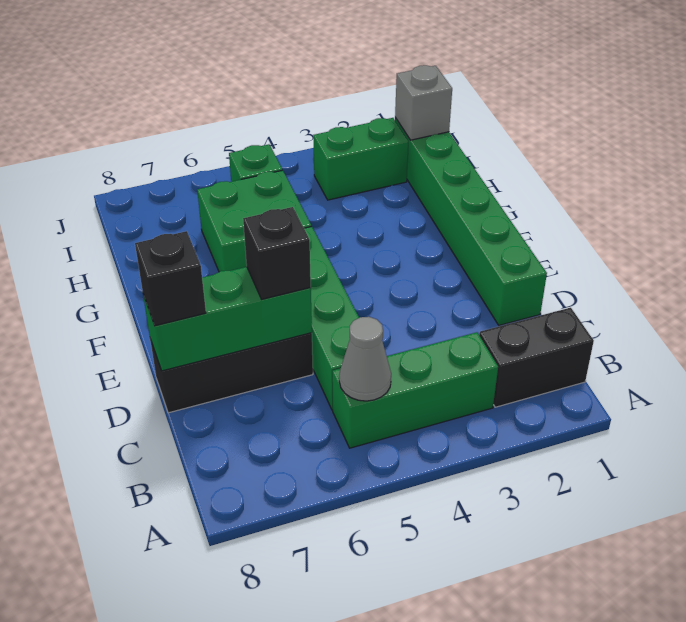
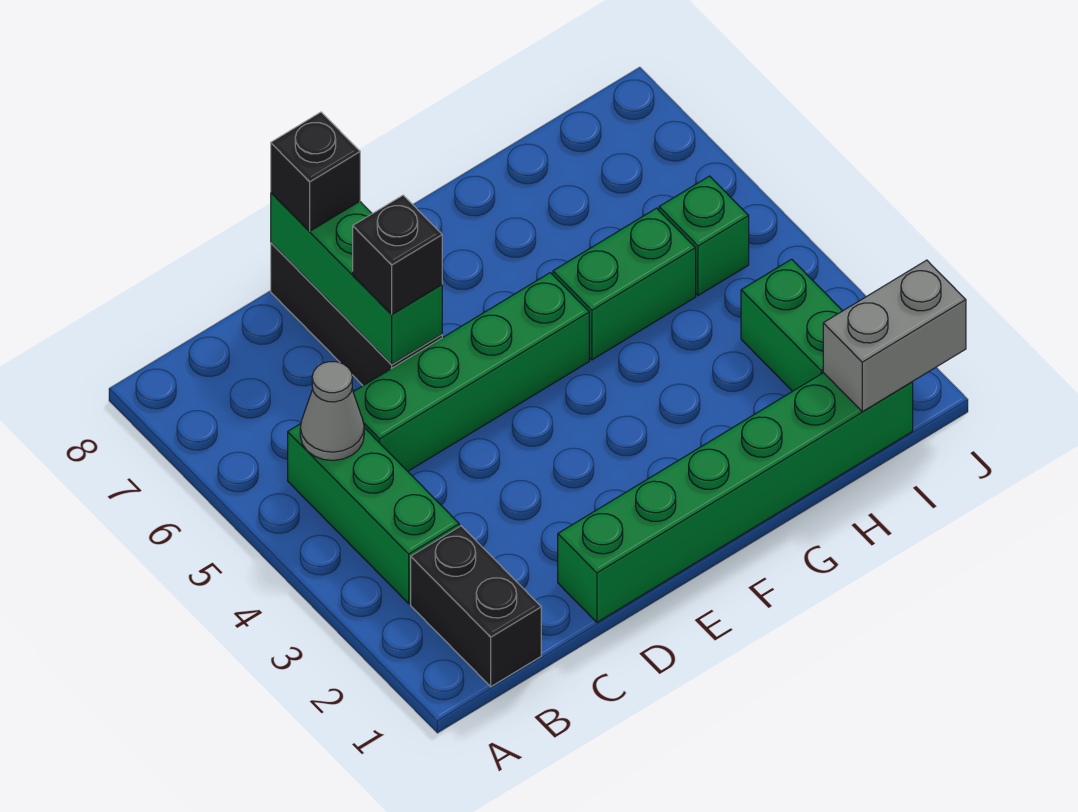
green brick G5:H6 level 1 -> green brick G5:H5 level 1
grey brick I1 level 2 -> grey brick I1:J1 level 2

